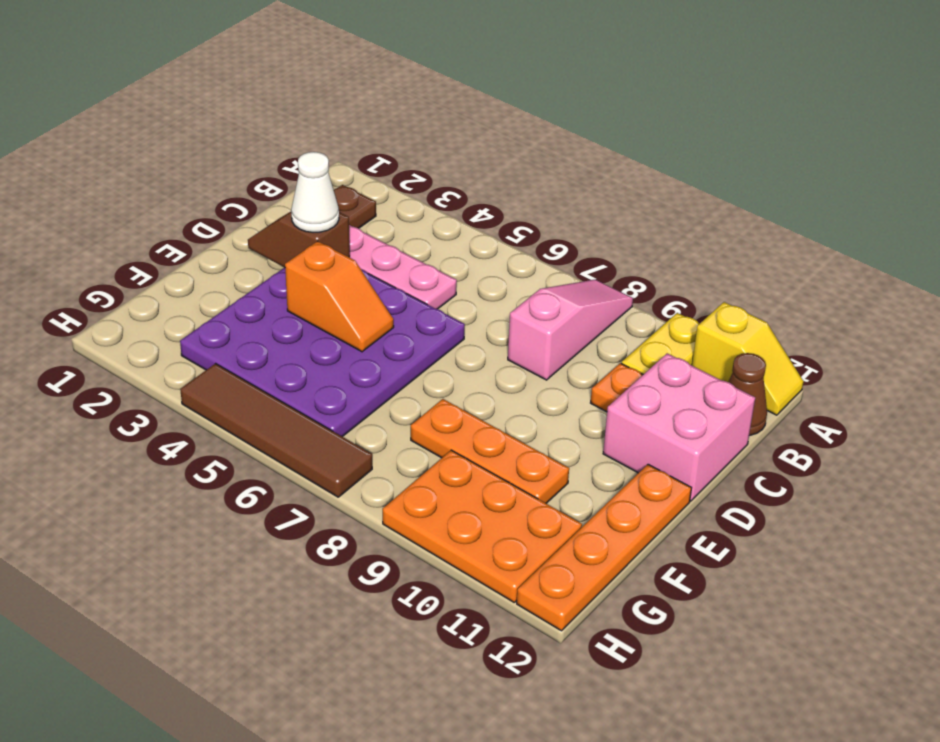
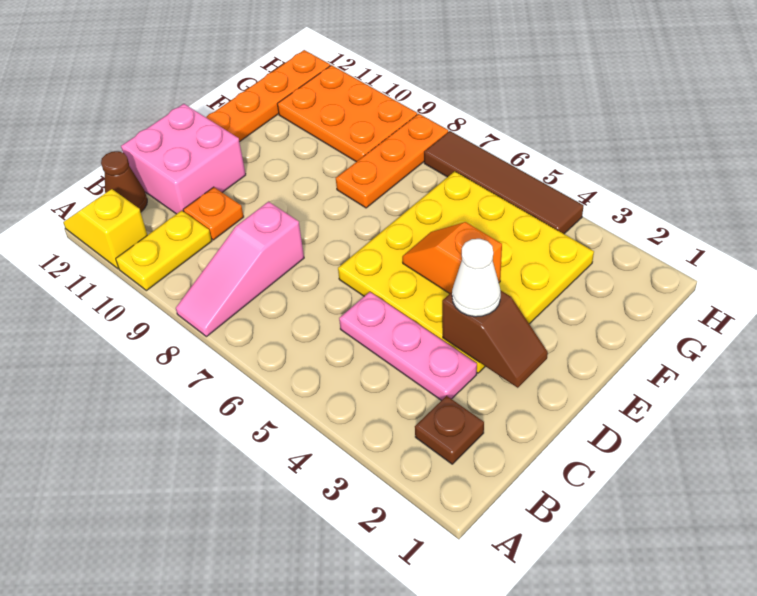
purple plate D3:G6 level 1 -> yellow plate D3:G6 level 1
orange plate F8:F10 level 1 -> orange plate F8:H8 level 1

